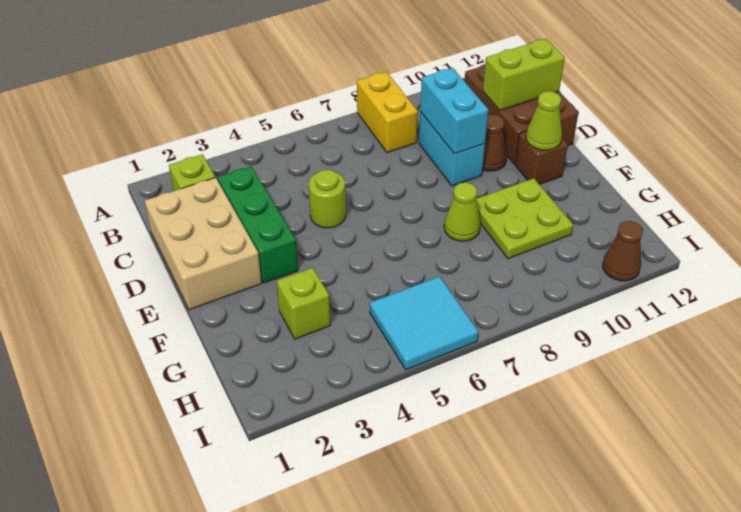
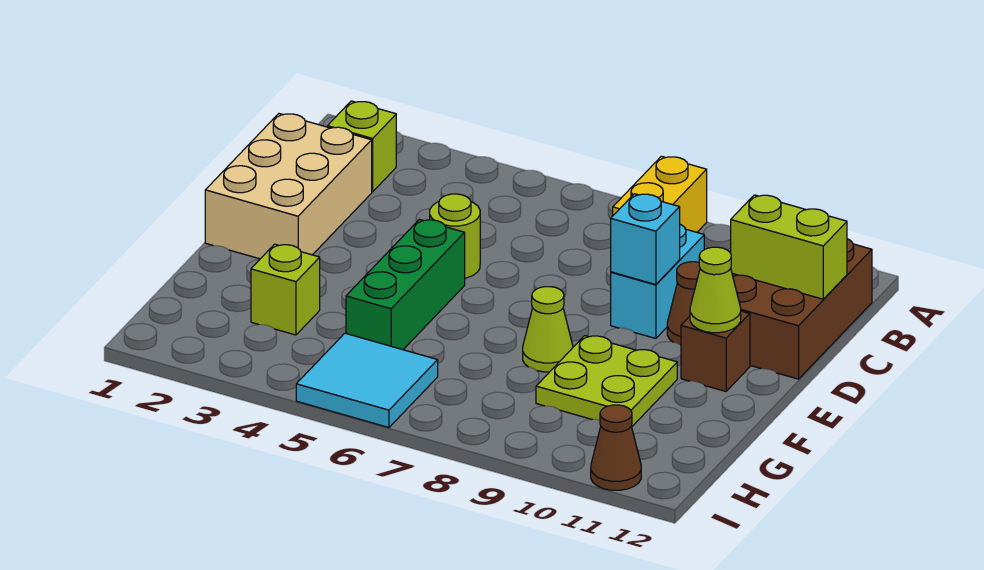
green brick C3:E3 level 1 -> green brick E5:G5 level 1
cyan brick C9:D9 level 2 -> cyan brick D9 level 2

